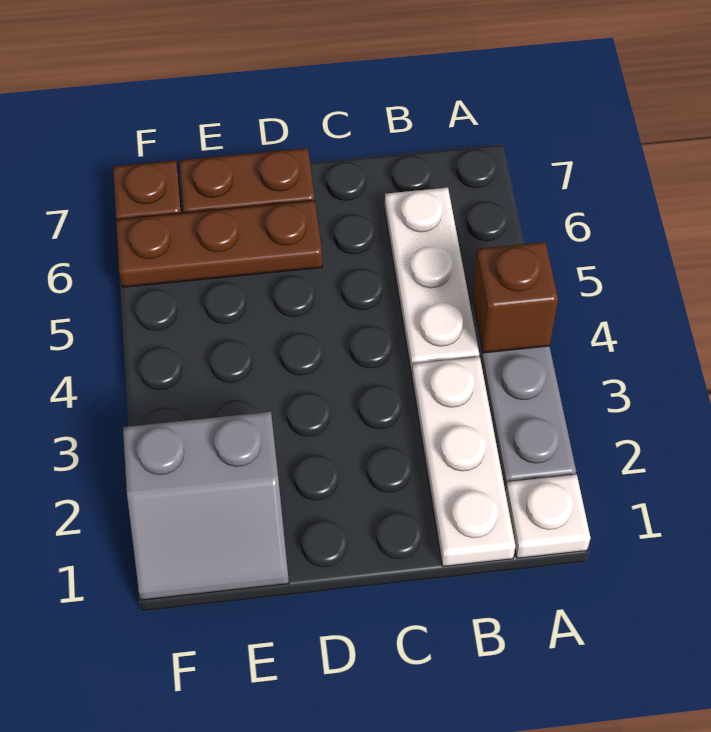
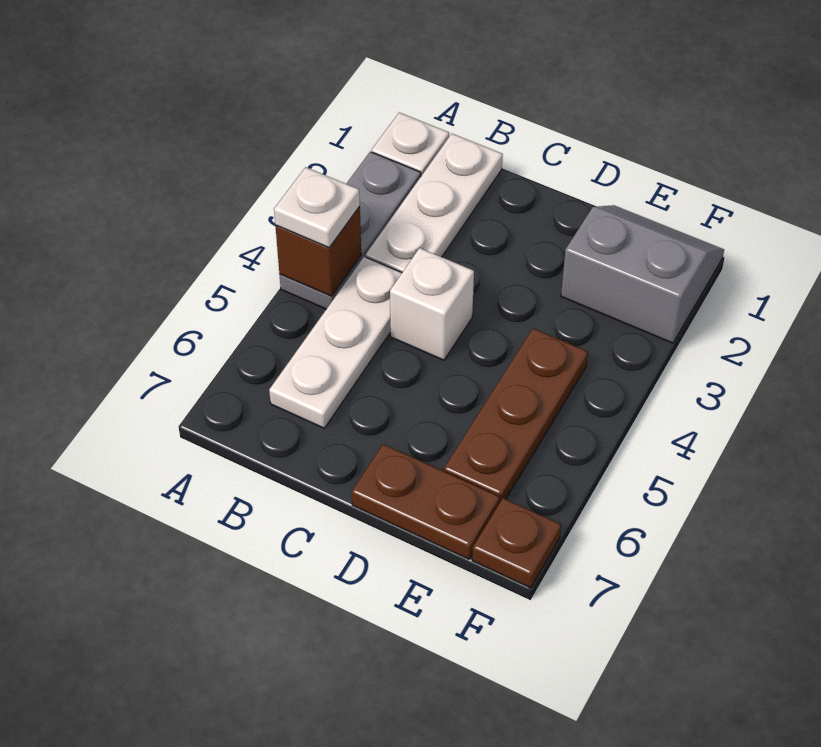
none -> white plate A4 level 3
none -> white brick C4 level 1
brown plate D6:F6 level 1 -> brown plate E4:E6 level 1

